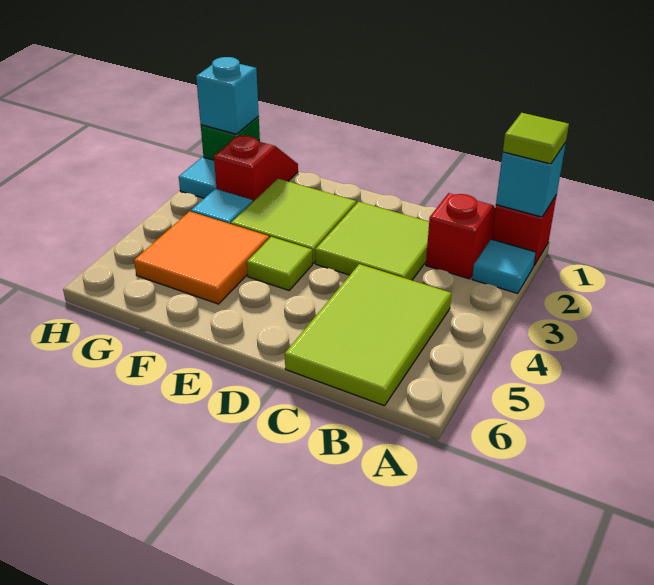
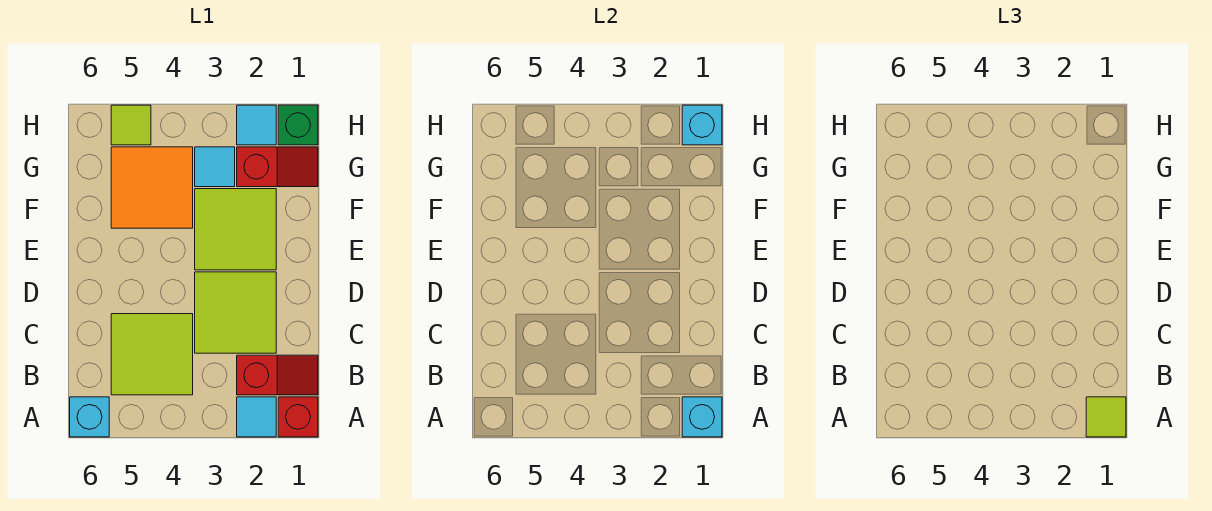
none -> cyan brick A6 level 1
lime tile B4:C6 level 1 -> lime tile B4:C5 level 1
lime tile E4 level 1 -> lime tile H5 level 1

